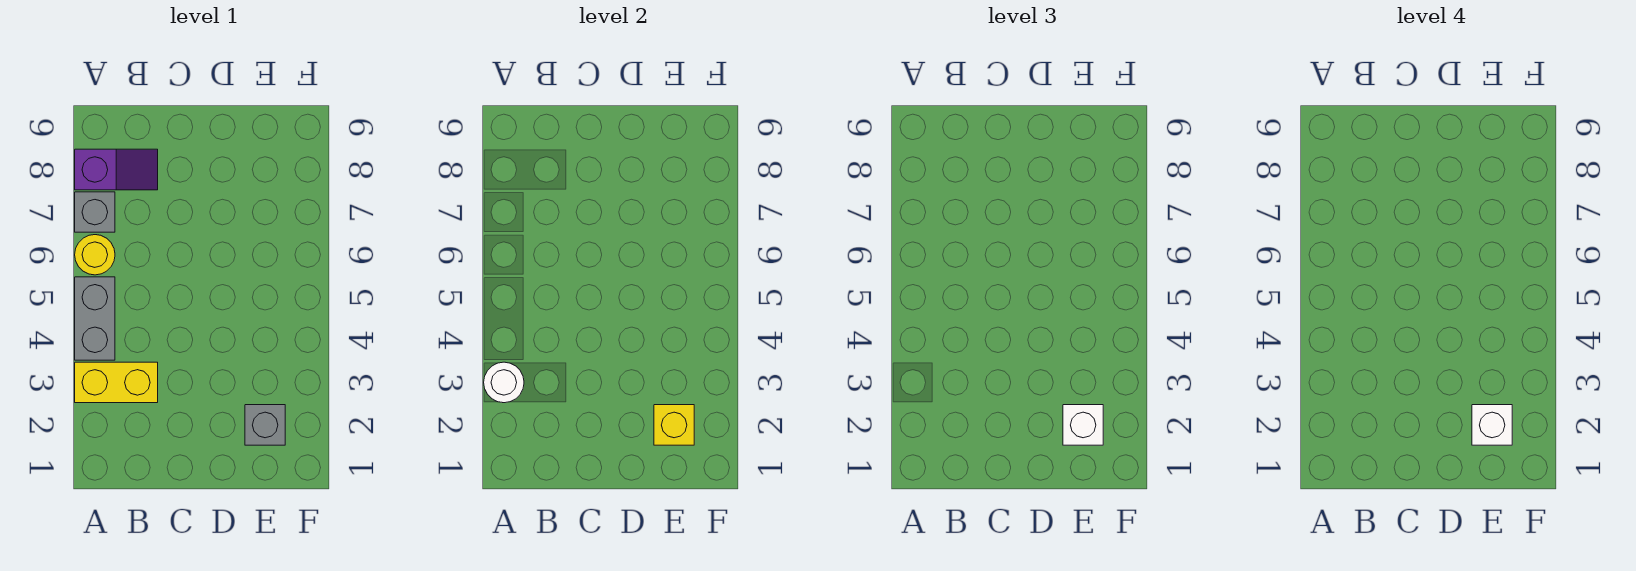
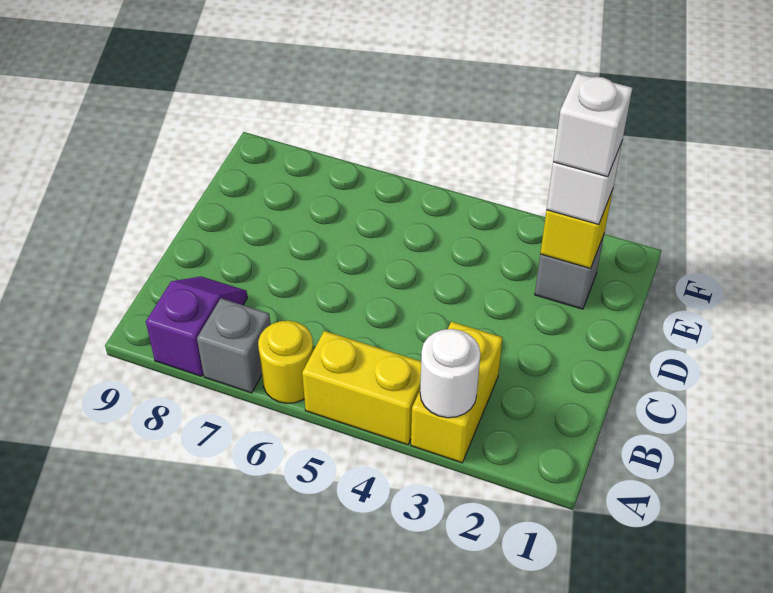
grey brick A4:A5 level 1 -> yellow brick A4:A5 level 1

